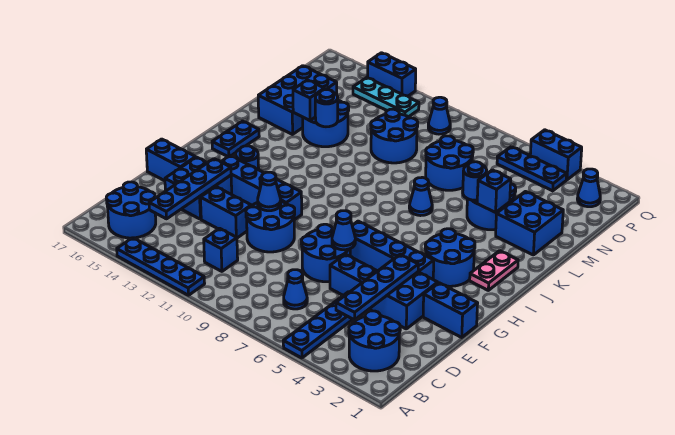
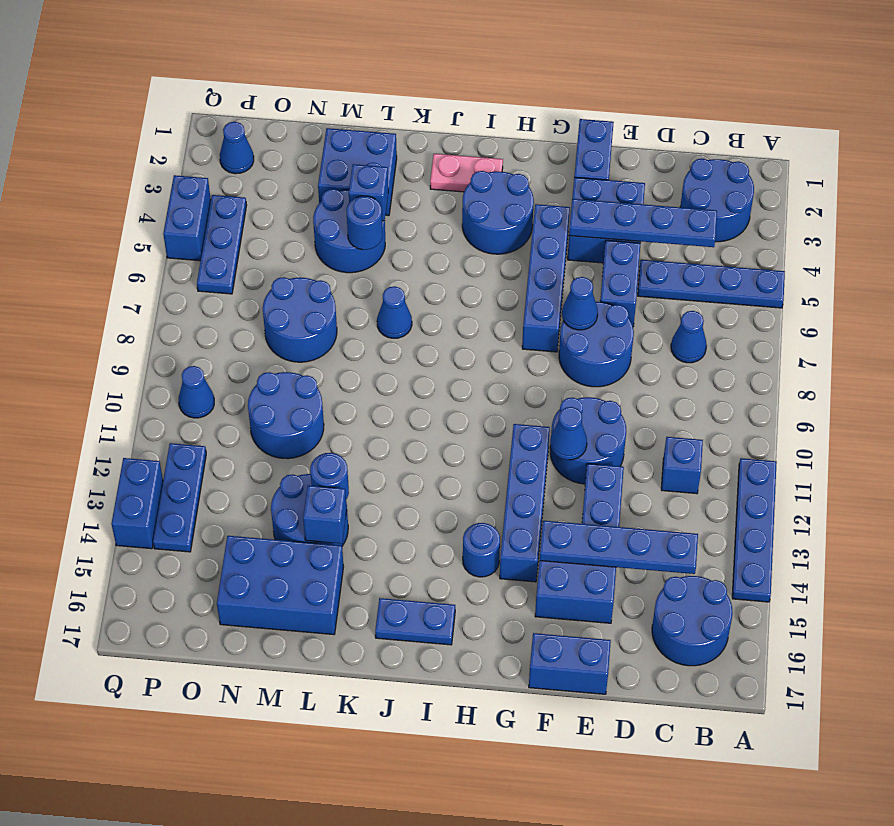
blue brick F16:F17 level 1 -> blue brick E17:F17 level 1
cyan plate P12:P14 level 1 -> blue plate P12:P14 level 1

